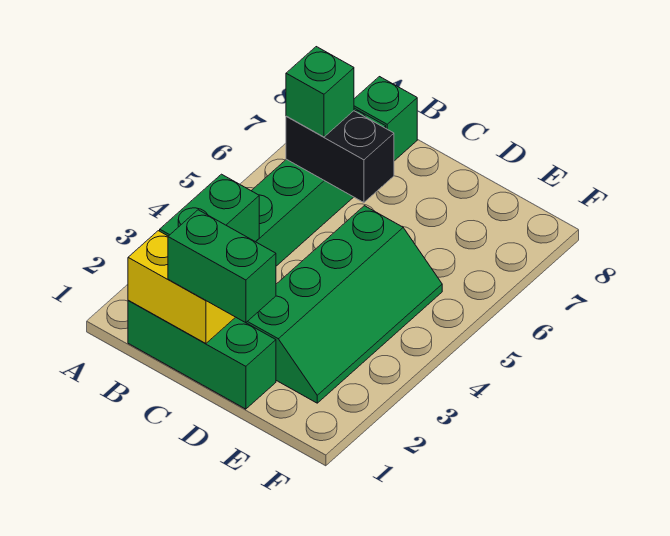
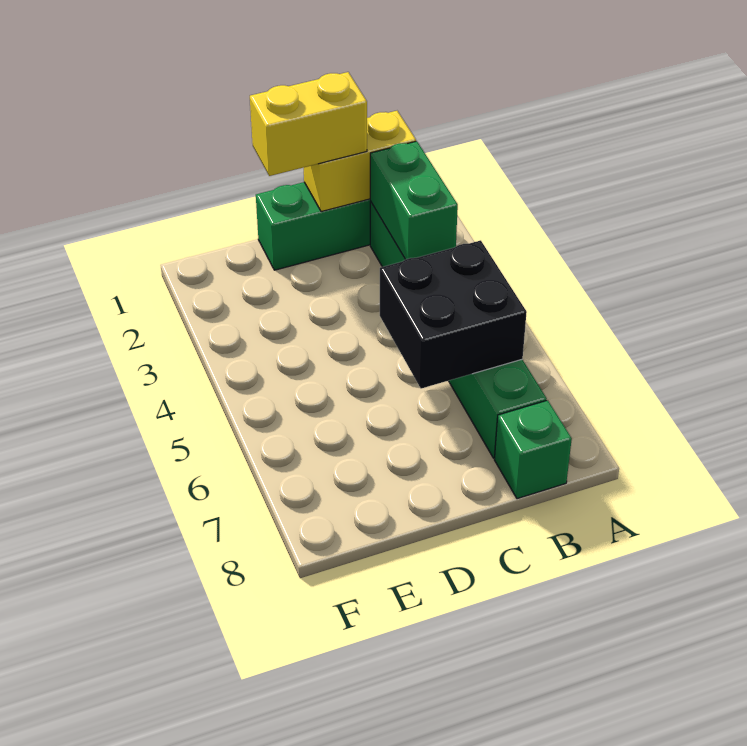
black brick B6:C6 level 2 -> black brick B5:C6 level 2
green brick B6 level 3 -> none
green brick C1:D1 level 3 -> yellow brick C1:D1 level 3
green slope D2:E5 level 1 top D -> none

